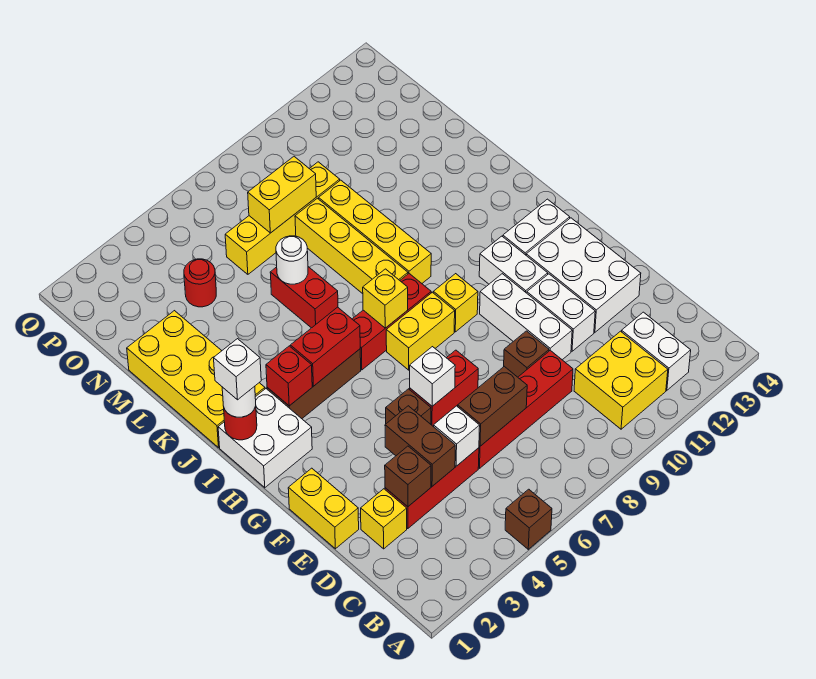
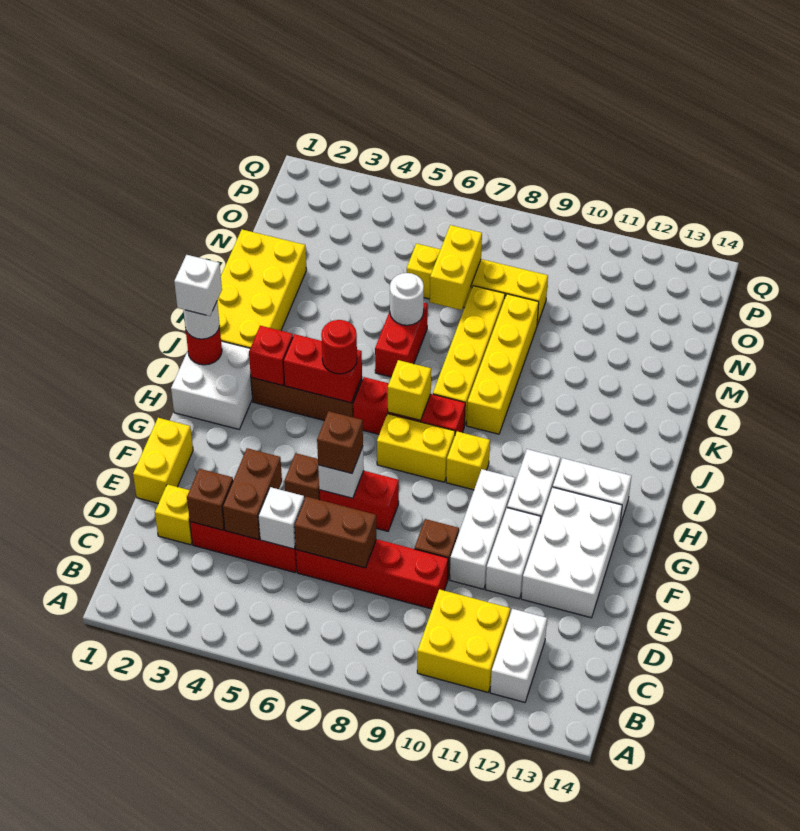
brown brick A5 level 1 -> brown brick F6 level 3
red round brick N4 level 1 -> red round brick I5 level 3
yellow brick N7:N8 level 2 -> yellow brick M7:N7 level 2

